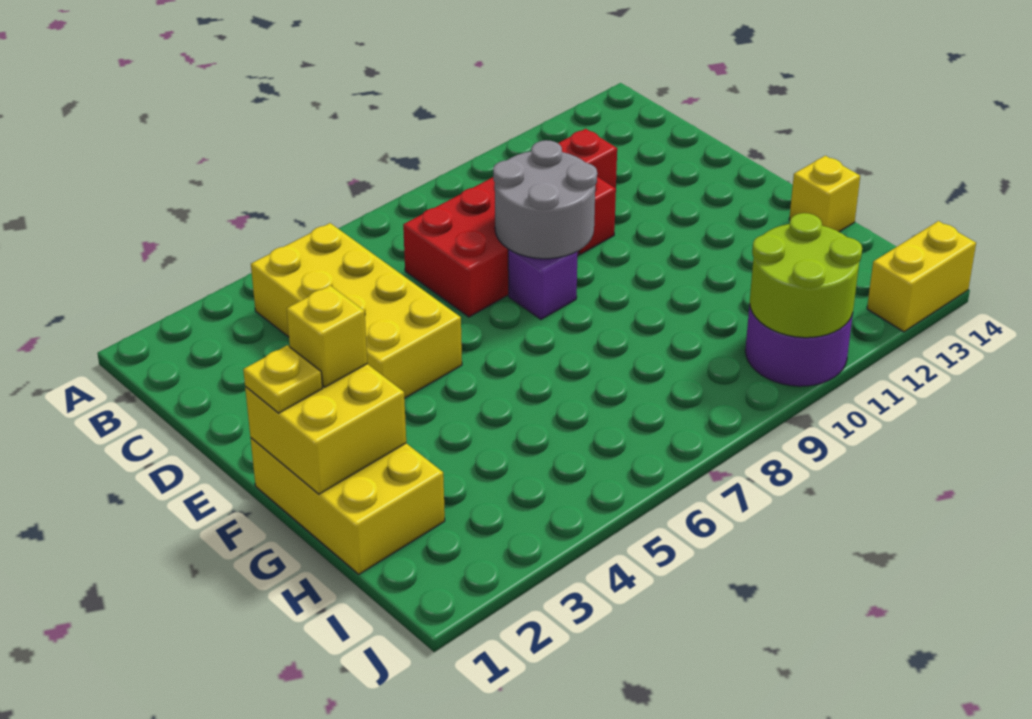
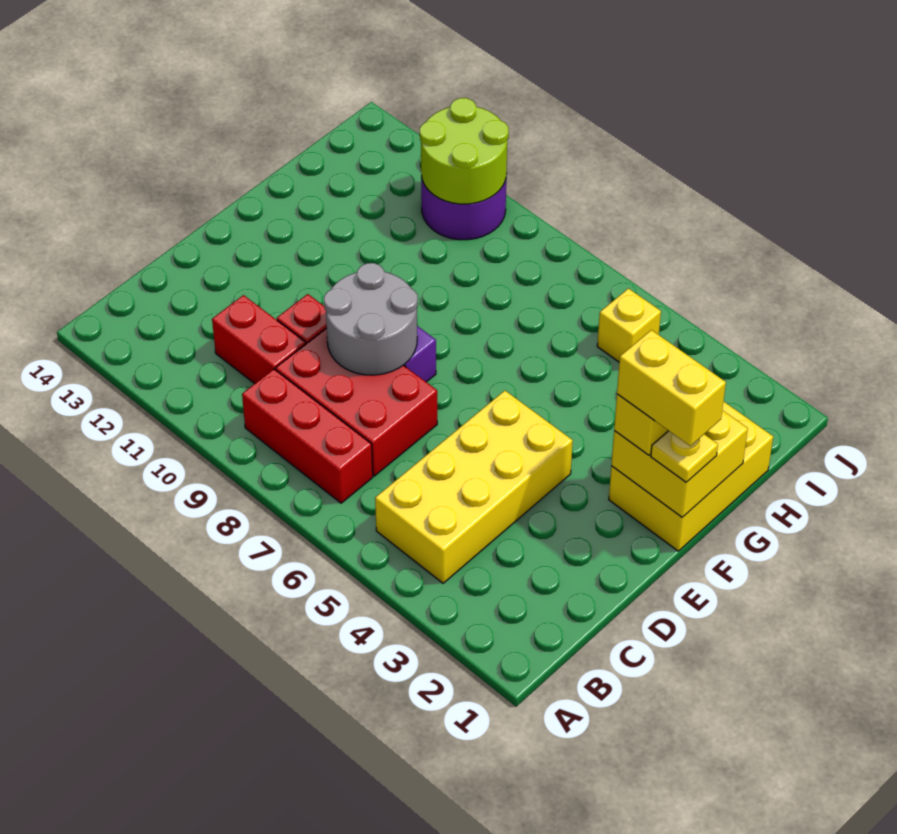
none -> red brick B7:B9 level 1
yellow brick G14 level 1 -> yellow brick I5 level 1
yellow brick J13:J14 level 1 -> yellow brick F1:F2 level 4

